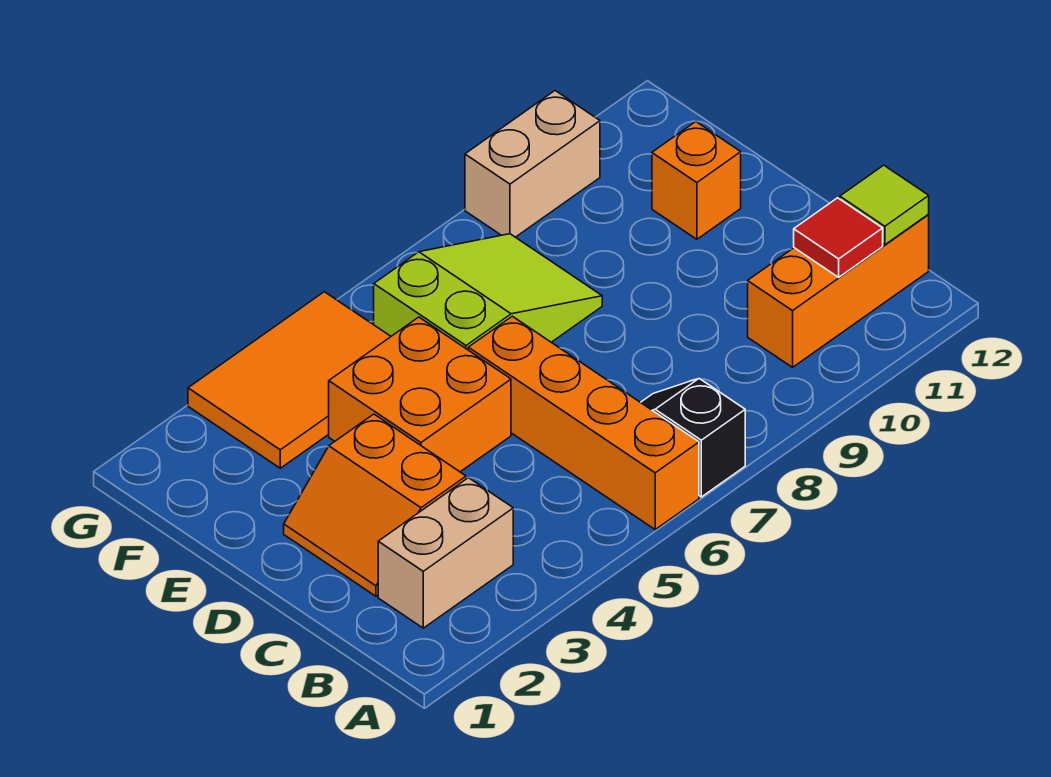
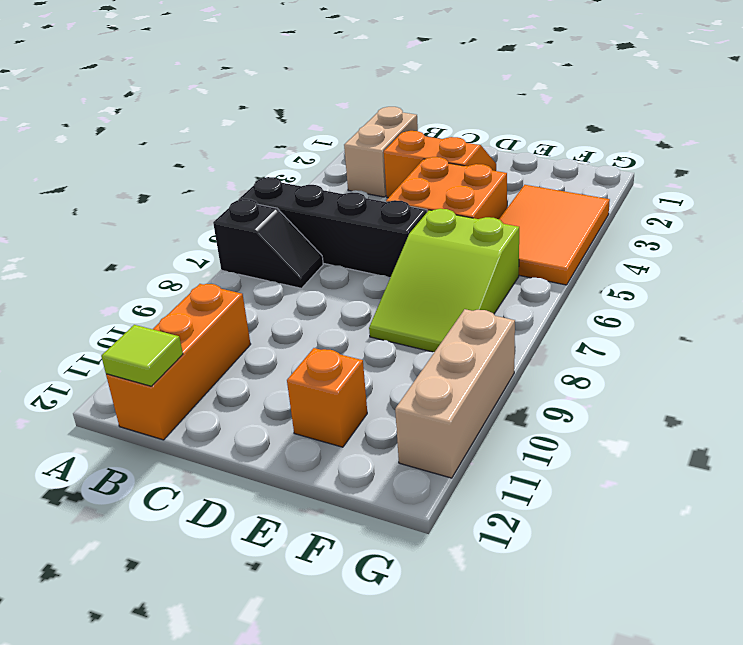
orange brick A6:D6 level 1 -> black brick A6:D6 level 1
red tile B11 level 2 -> none
tan brick G9:G10 level 1 -> tan brick G9:G11 level 1

